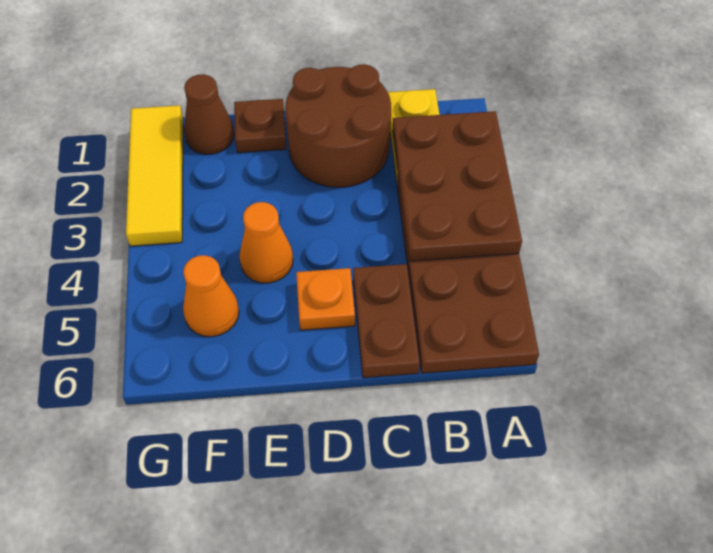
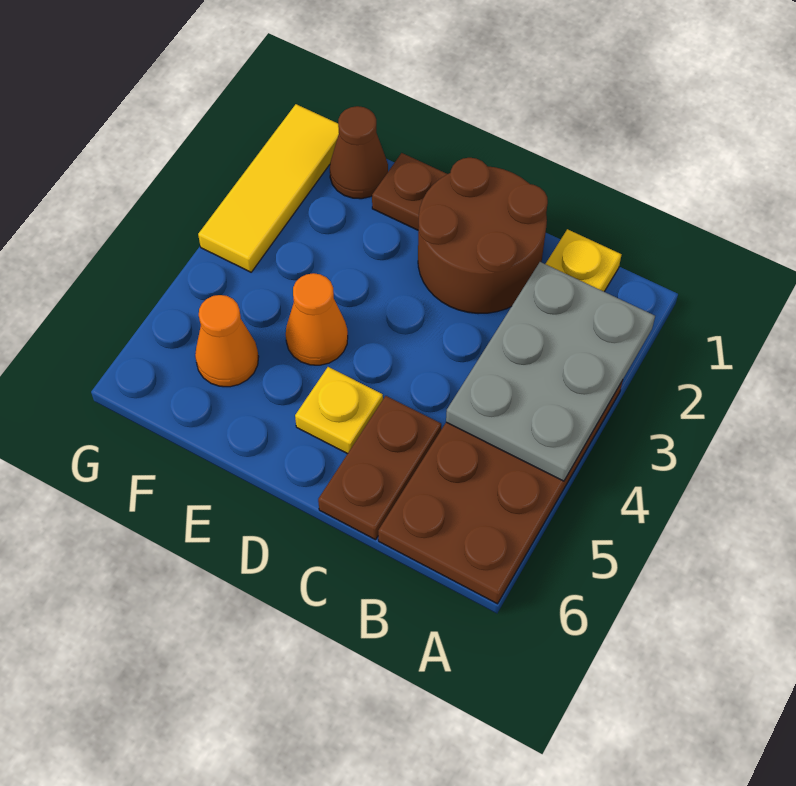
brown plate A2:B4 level 2 -> grey plate A2:B4 level 2
orange plate D5 level 1 -> yellow plate D5 level 1

